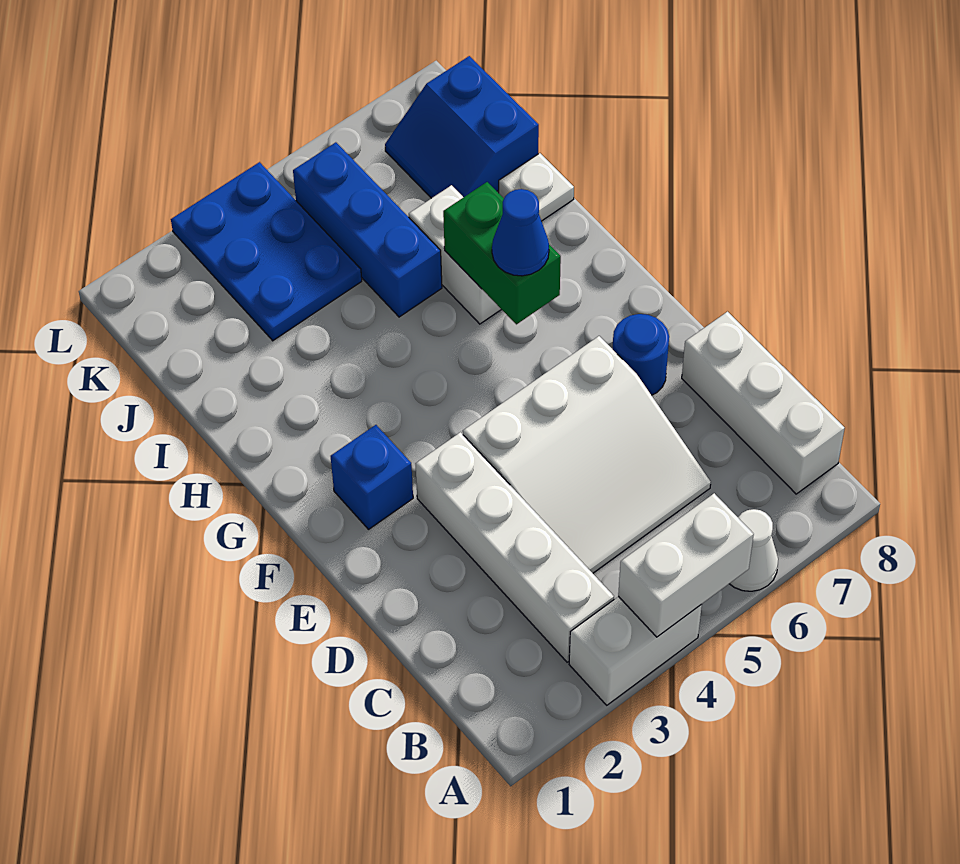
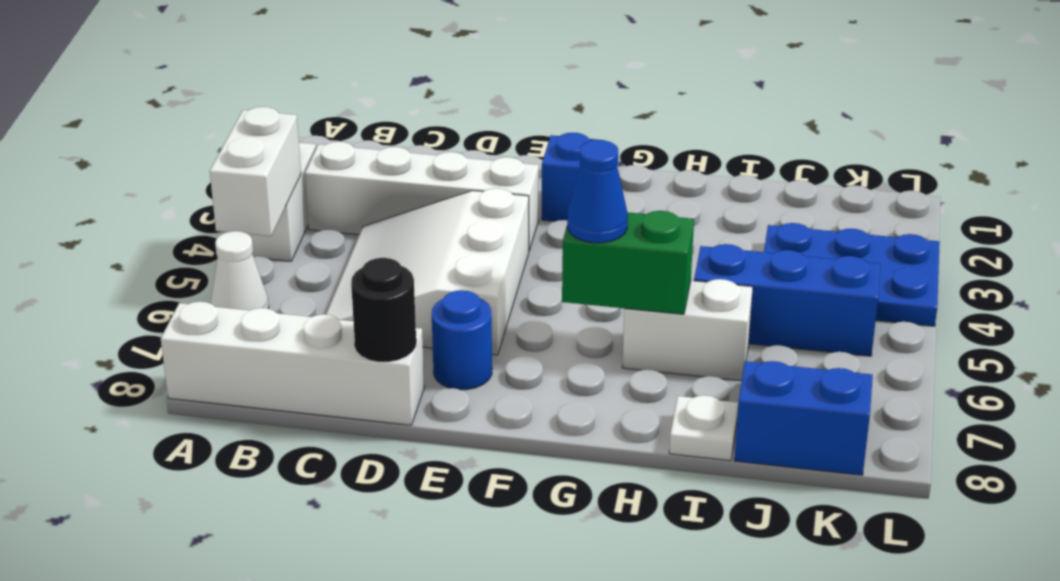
white brick B8:D8 level 1 -> white brick A8:D8 level 1
none -> black round brick D8 level 2

